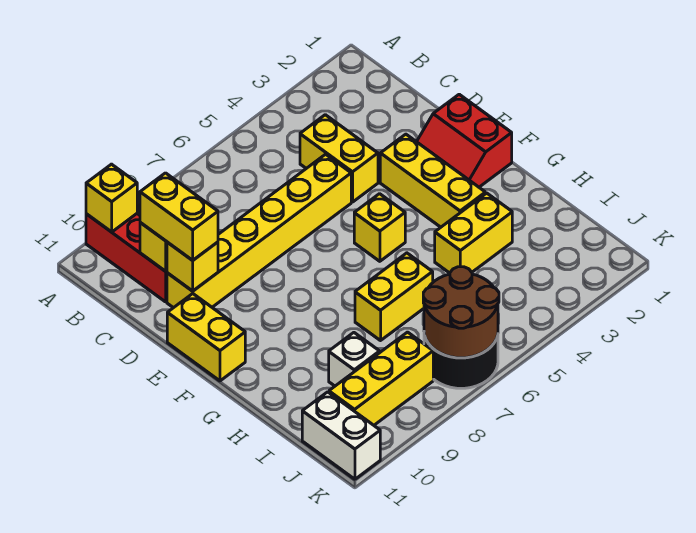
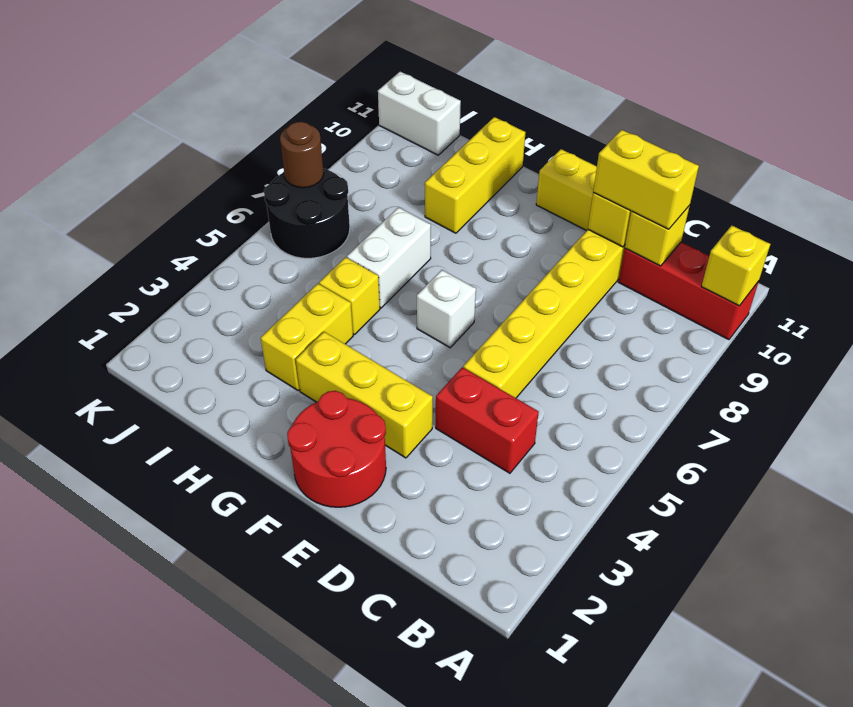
yellow brick C4:D4 level 1 -> red brick C4:D4 level 1
red slope E1:F2 level 1 top 1 -> red round brick E1:F2 level 1
yellow brick F5 level 1 -> yellow brick H5 level 1
yellow brick H6:H7 level 1 -> white brick H6:H7 level 1
white brick I9 level 1 -> white brick F6 level 1
brown round brick J6:K7 level 2 -> brown round brick K7 level 2
yellow brick J8:J10 level 1 -> yellow brick H9:H11 level 1

